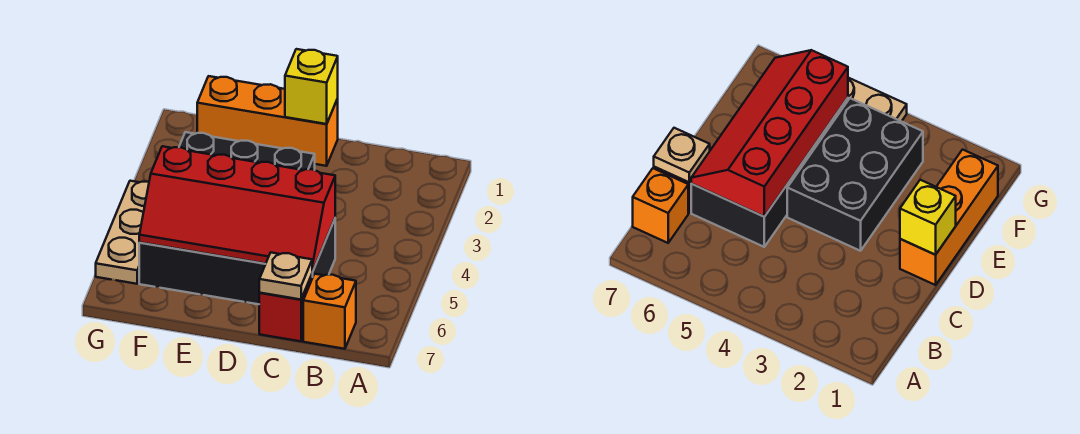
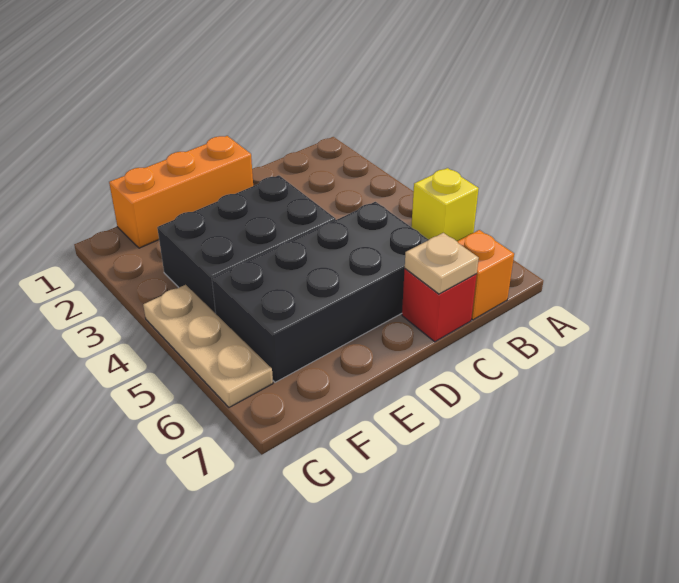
red slope C5:F6 level 2 top 5 -> none
yellow brick D1 level 2 -> yellow brick A5 level 1

